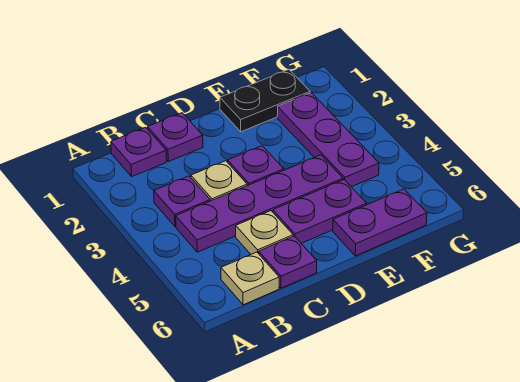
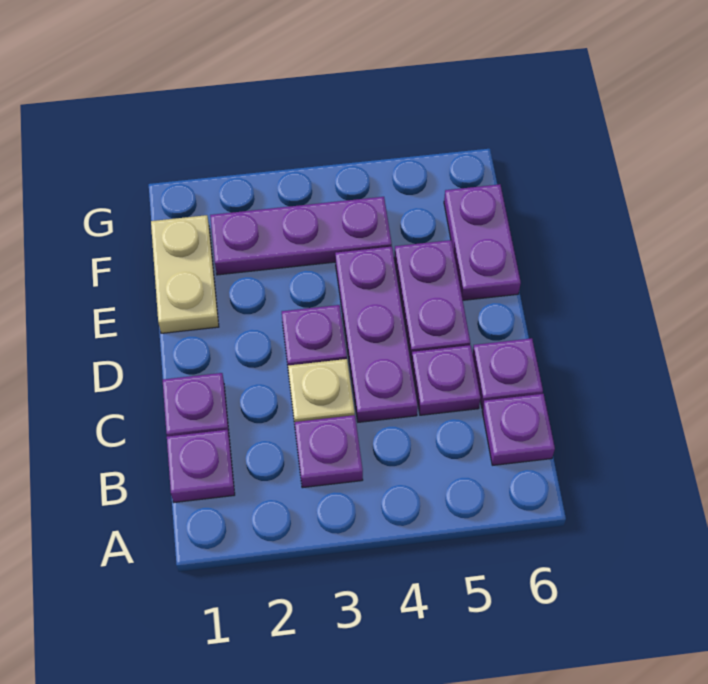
purple plate B4:E4 level 1 -> purple plate C4:E4 level 1
tan plate B6 level 1 -> purple plate B6 level 1
tan plate C5 level 1 -> purple plate C5 level 1
black plate E1:F1 level 1 -> tan plate E1:F1 level 1

